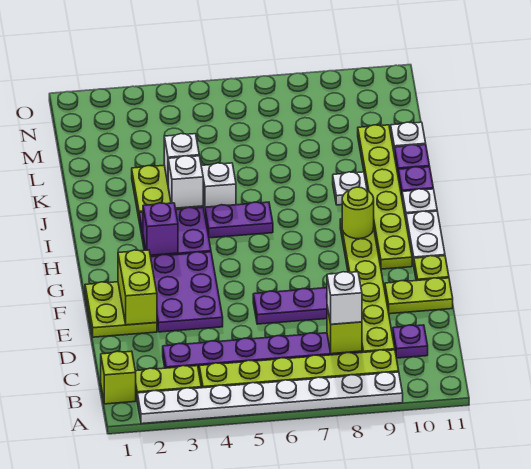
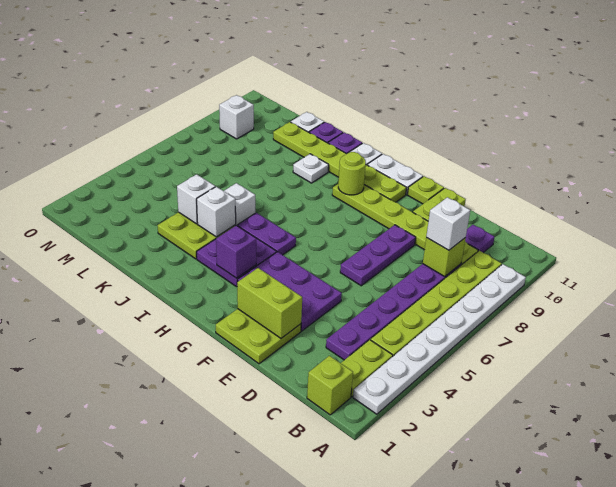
purple plate I5:I6 level 1 -> purple plate H5:I5 level 1
none -> white brick N9 level 1

